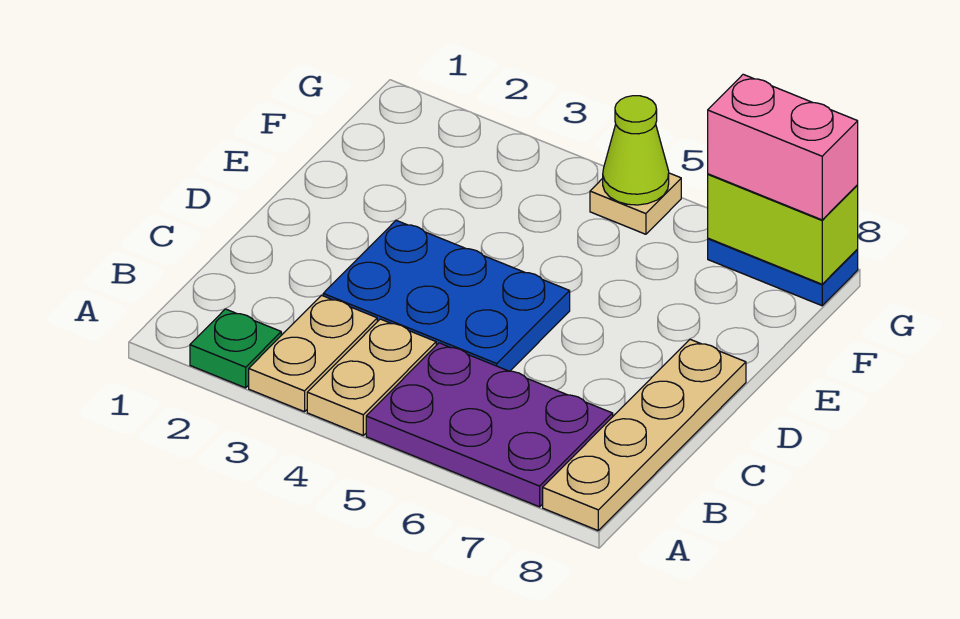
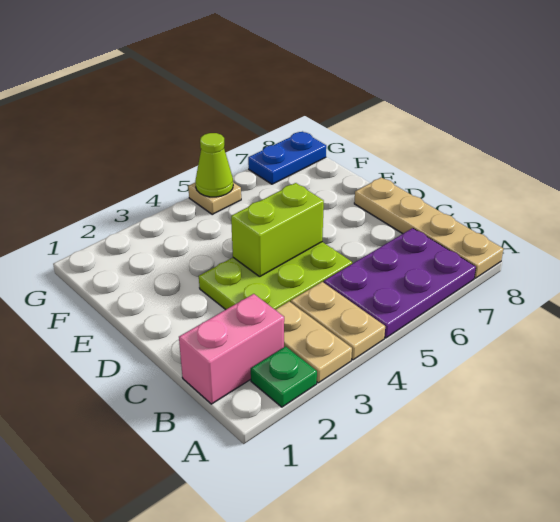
blue plate C3:D5 level 1 -> lime plate C3:D5 level 1
lime brick G7:G8 level 2 -> lime brick D4:D5 level 2
pink brick G7:G8 level 3 -> pink brick B1:B2 level 1

